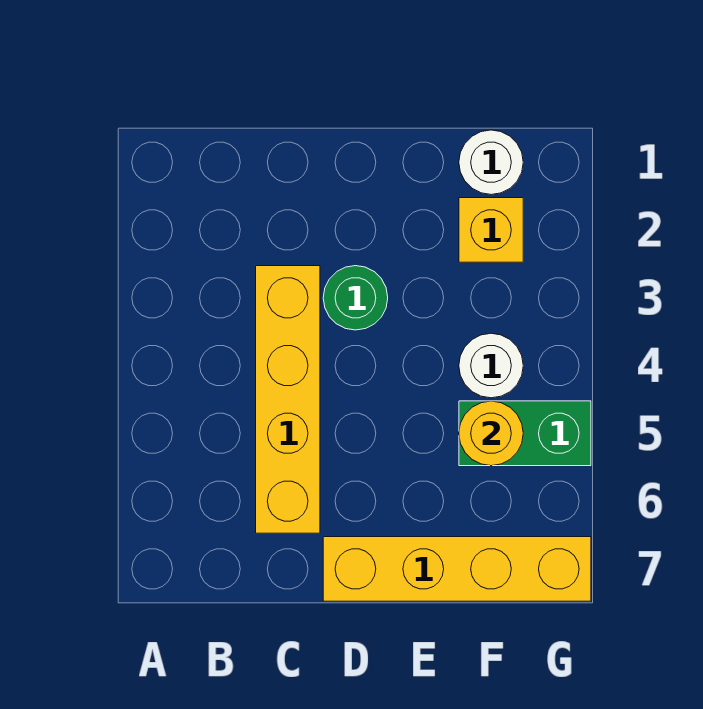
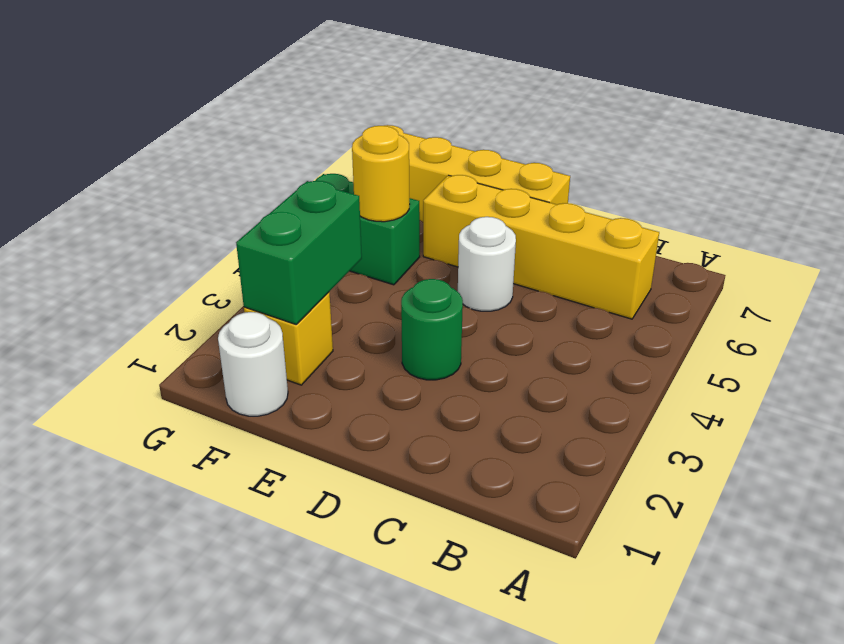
yellow brick C3:C6 level 1 -> yellow brick B6:E6 level 1
none -> green brick F2:F3 level 2
white round brick F4 level 1 -> white round brick D5 level 1

